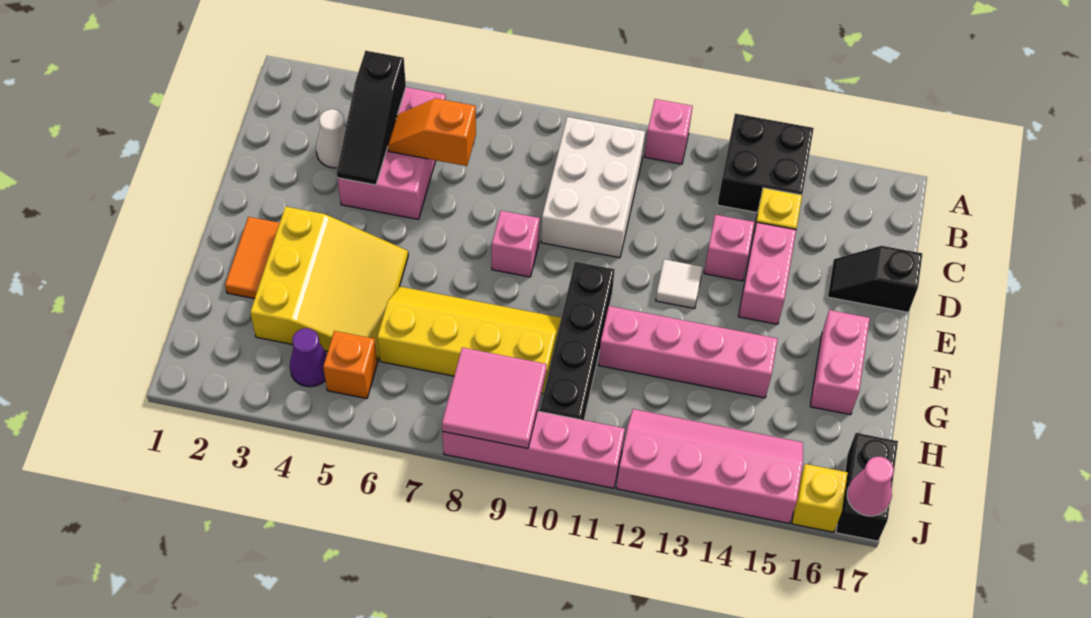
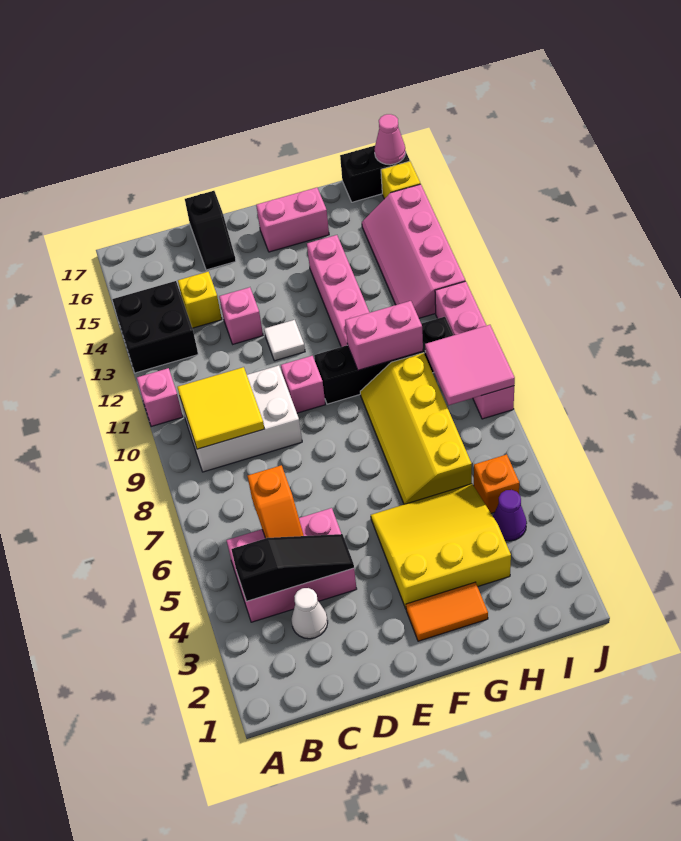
none -> yellow tile B9:C10 level 2
pink brick D14:E14 level 1 -> pink brick G10:H10 level 2
pink brick E8 level 1 -> pink brick E10 level 1

